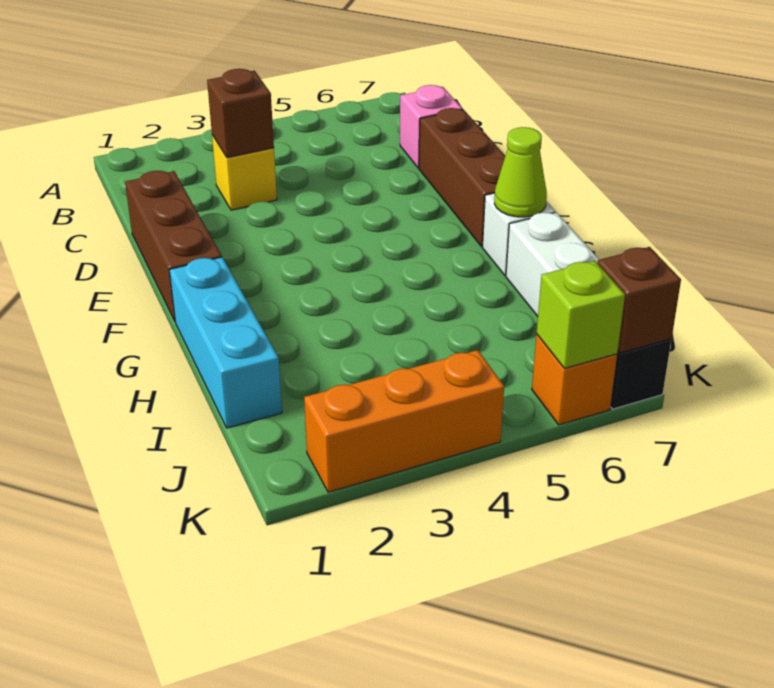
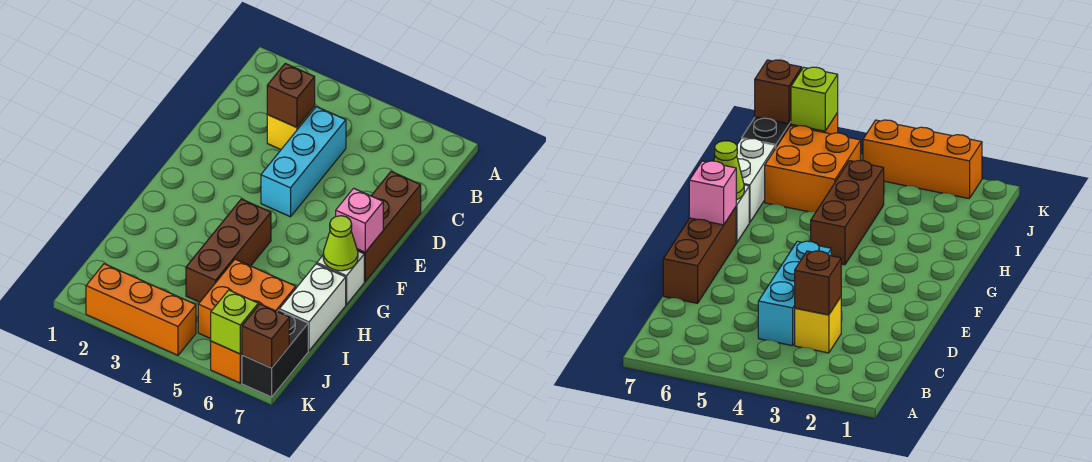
pink brick C7 level 1 -> pink brick F7 level 2
brown brick D1:F1 level 1 -> brown brick G4:I4 level 1
cyan brick G1:I1 level 1 -> cyan brick C4:E4 level 1
none -> orange brick I5:J6 level 1

